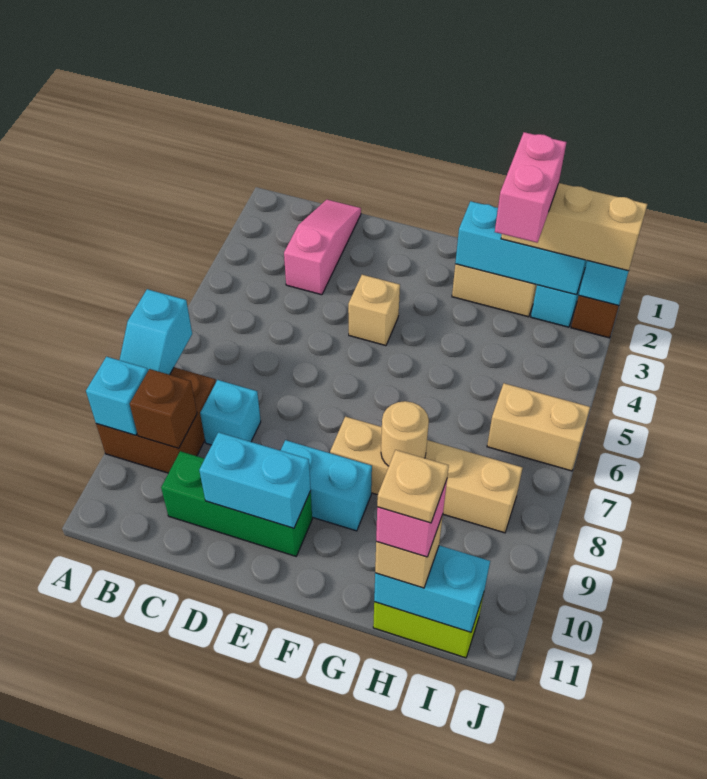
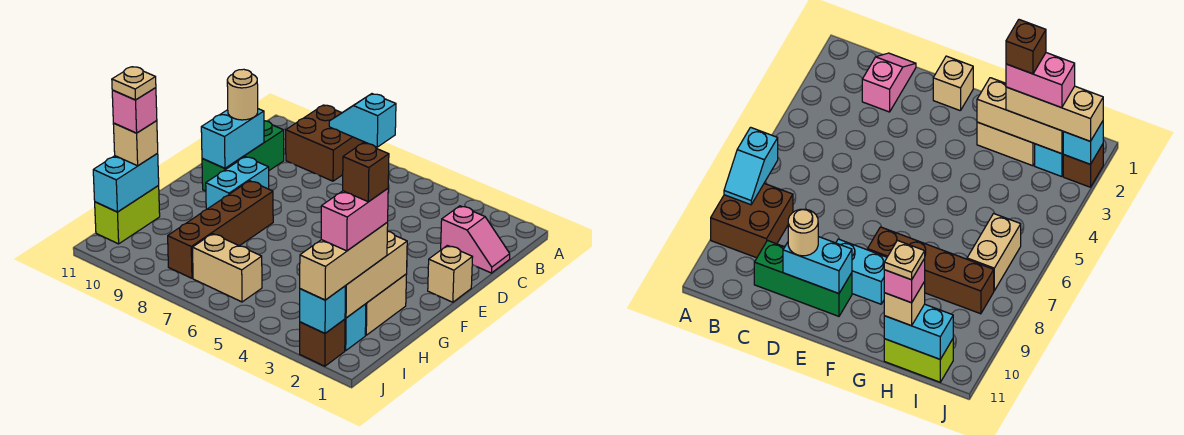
cyan brick A9 level 2 -> none
brown brick B9 level 2 -> brown brick H2 level 5
pink slope C1:C3 level 1 top 3 -> pink slope C1:C2 level 1 top 2
cyan brick C8 level 1 -> none
tan brick E4 level 1 -> tan brick E1 level 1
tan brick F8:I8 level 1 -> brown brick F8:I8 level 1
cyan brick G2:I2 level 2 -> tan brick G2:I2 level 2
tan round brick G8 level 2 -> tan round brick D10 level 3
pink brick H2:H3 level 4 -> pink brick H2:I2 level 4
tan brick I6:J6 level 1 -> tan brick I6:I7 level 1

